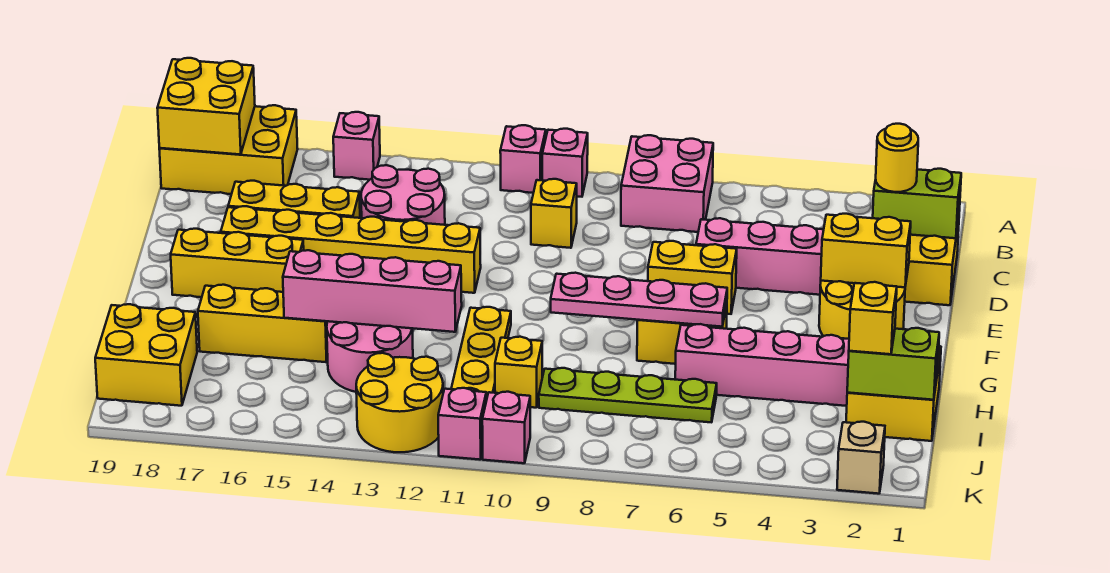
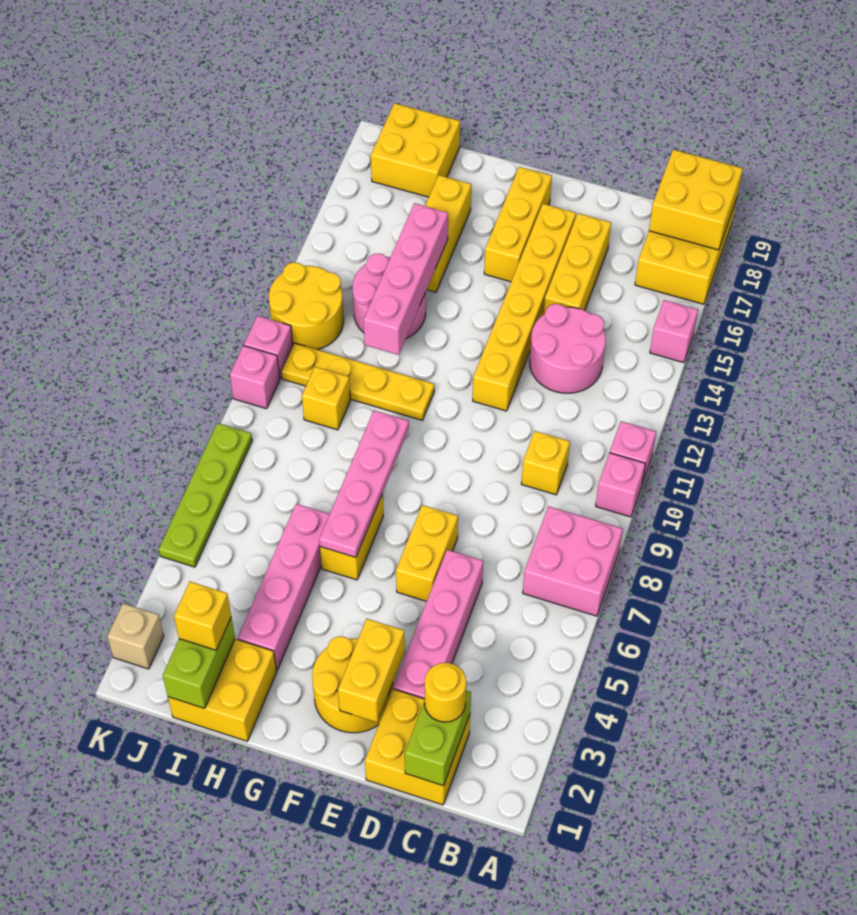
lime plate I6:I9 level 1 -> lime plate K5:K8 level 1

